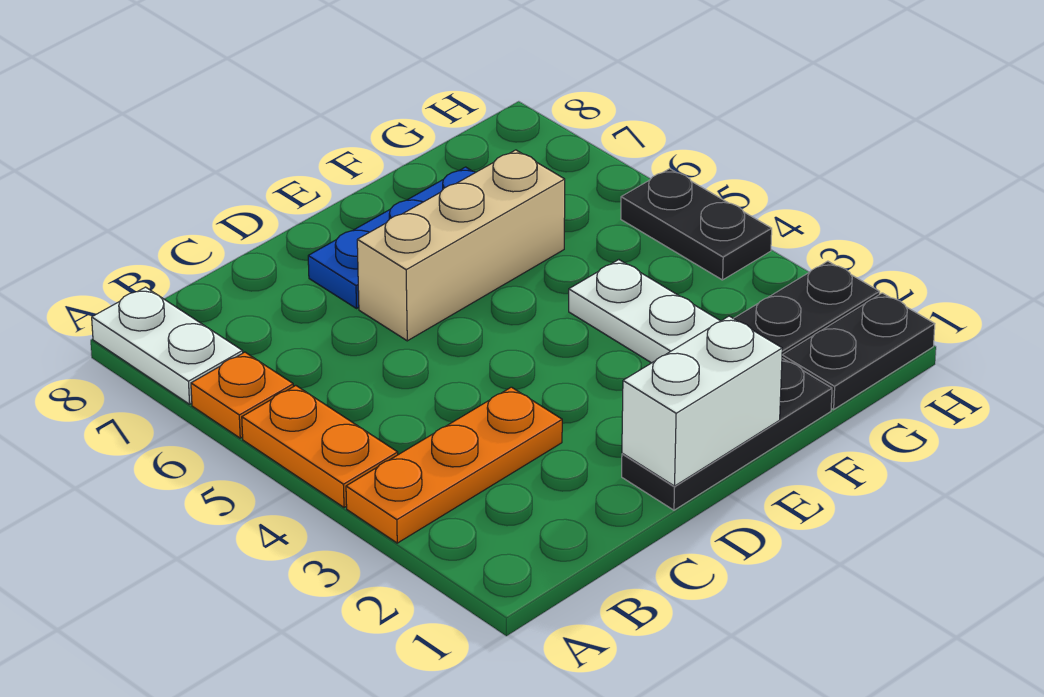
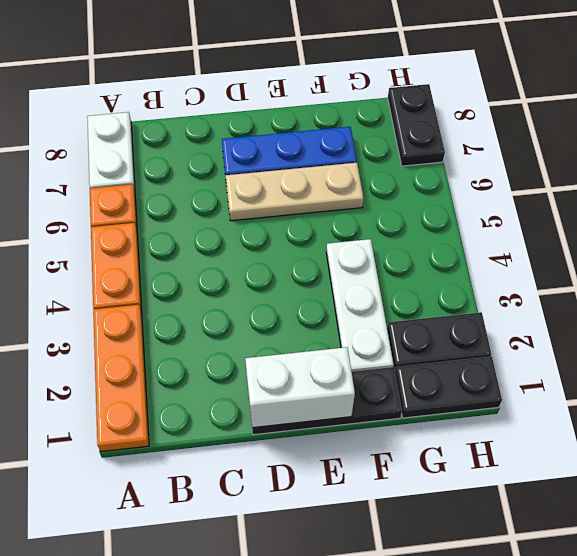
orange plate A3:C3 level 1 -> orange plate A1:A3 level 1
tan brick D6:F6 level 1 -> tan plate D6:F6 level 1
black plate H4:H5 level 1 -> black plate H7:H8 level 1

